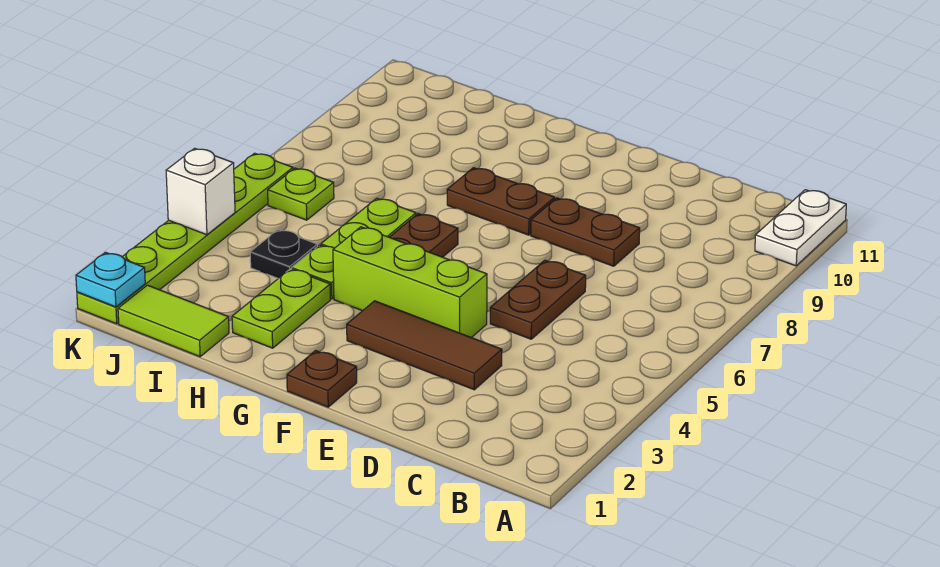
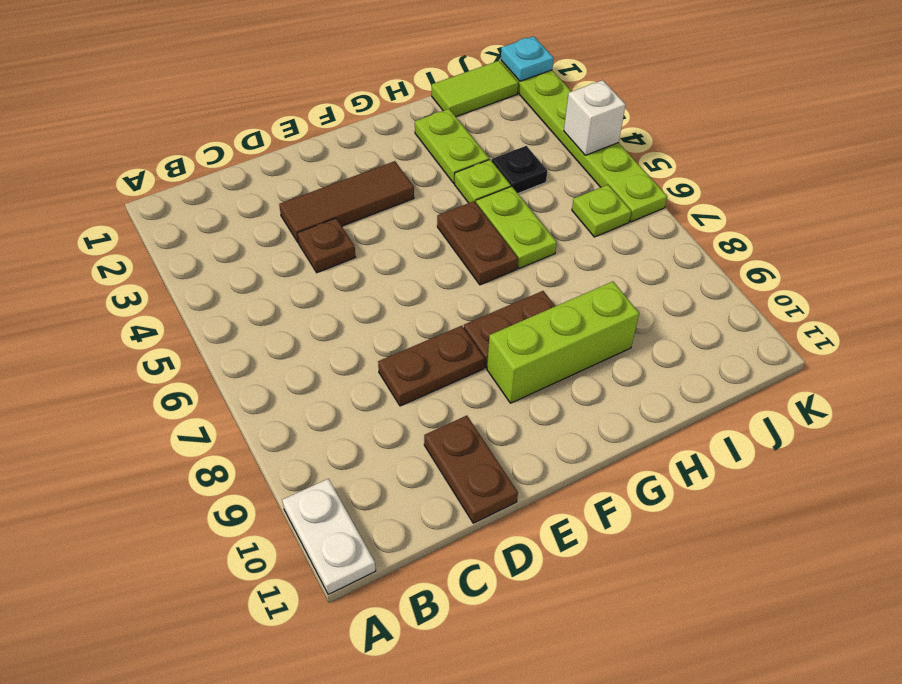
brown plate D5:D6 level 1 -> brown plate D10:D11 level 1
lime brick E4:G4 level 1 -> lime brick F9:H9 level 1
brown plate F1 level 1 -> brown plate D4 level 1

